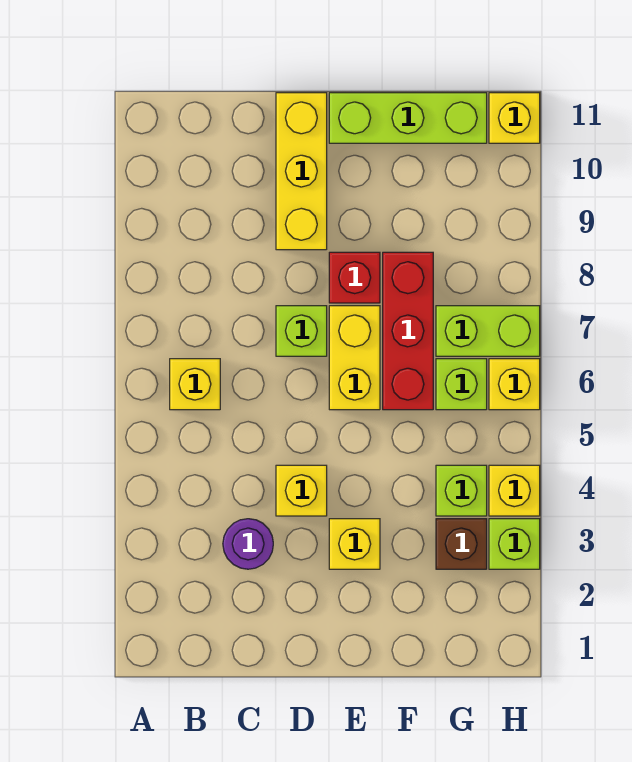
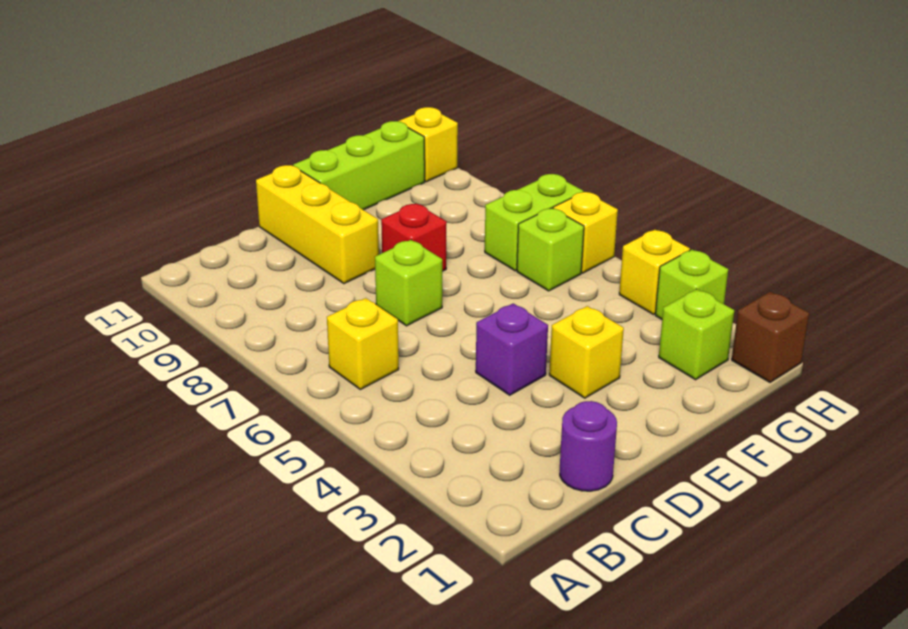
purple round brick C3 level 1 -> purple round brick C1 level 1
yellow brick D4 level 1 -> purple brick D4 level 1
yellow brick E6:E7 level 1 -> none
red brick F6:F8 level 1 -> none
brown brick G3 level 1 -> brown brick H1 level 1
lime brick G4 level 1 -> lime brick G2 level 1

